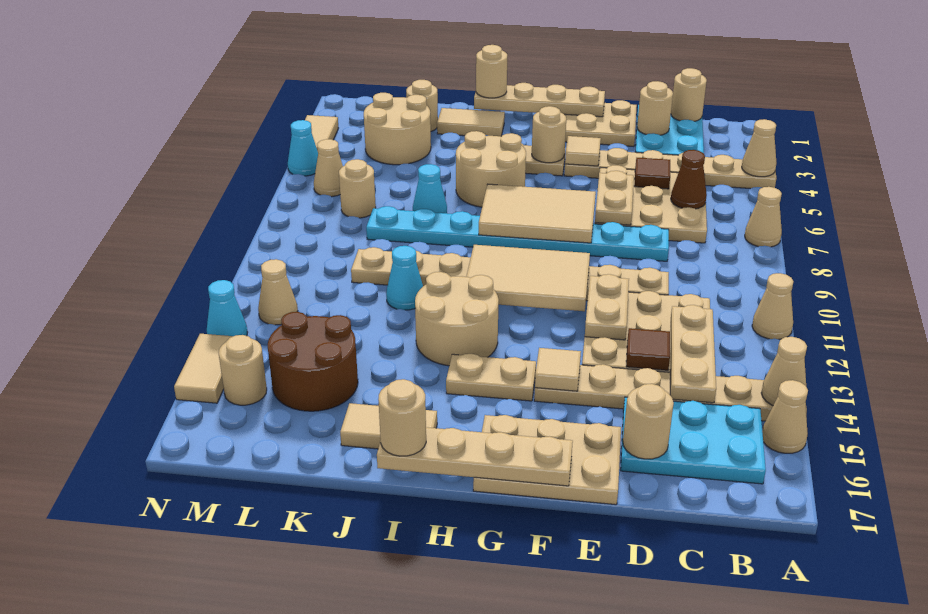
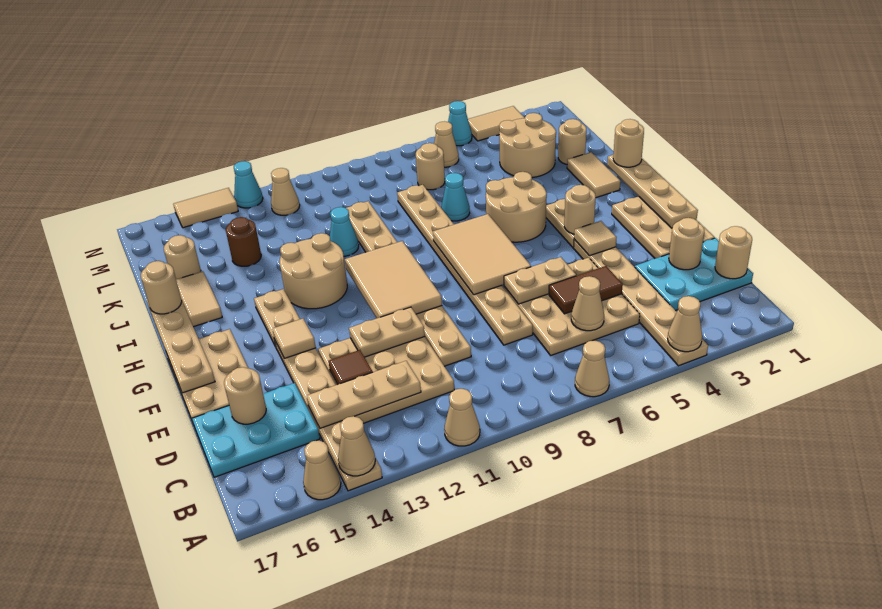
cyan plate B15:D16 level 1 -> cyan plate C15:D17 level 1
brown cone C6 level 2 -> tan cone C6 level 2
brown tile D5 level 2 -> brown tile D5:D6 level 2
cyan plate D8:K8 level 1 -> tan plate D8:K8 level 1
brown round brick K14:L15 level 1 -> brown round brick K14 level 1
tan round brick M15 level 1 -> tan round brick K16 level 1

